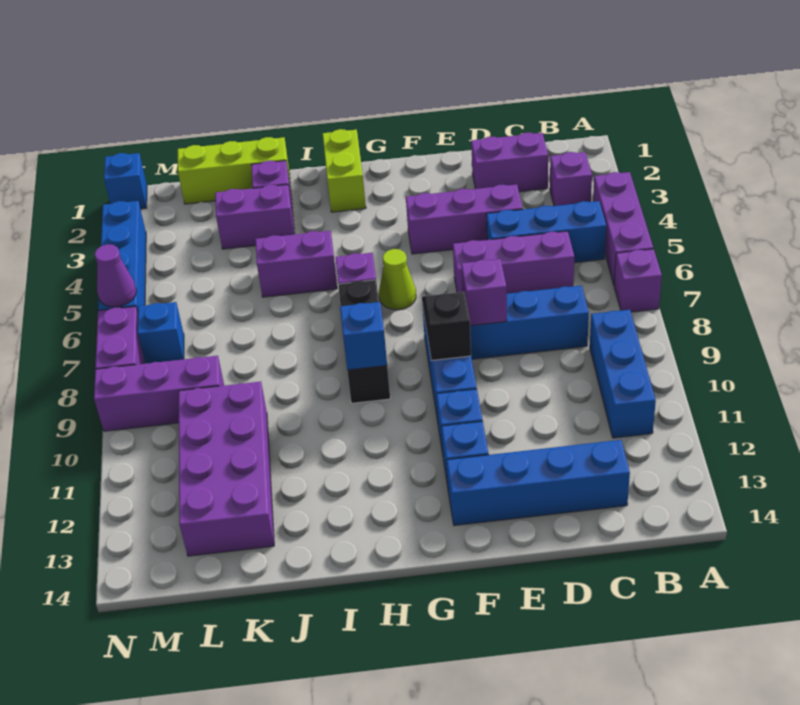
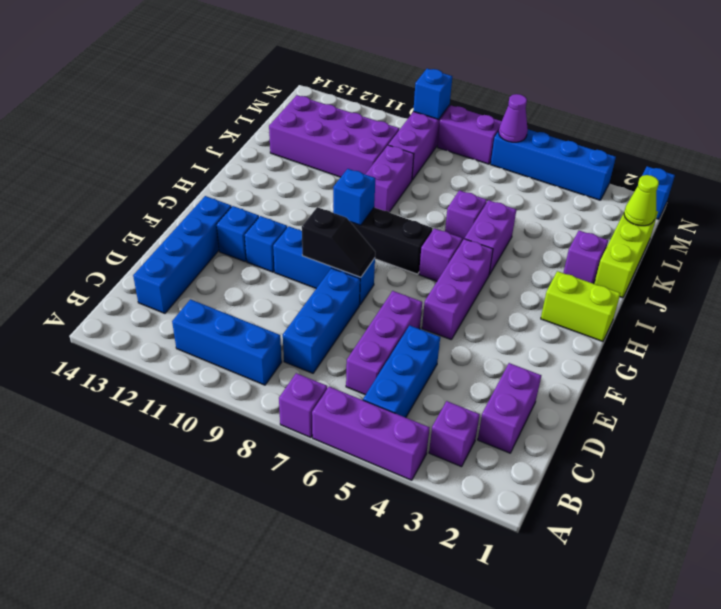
purple brick D4:F4 level 1 -> purple brick F5:H5 level 1
purple brick E8 level 2 -> purple brick J6 level 1
lime cone G6 level 1 -> lime cone L1 level 2
purple brick J3:K3 level 1 -> purple brick J9:K9 level 1
blue brick M7 level 1 -> blue brick N9 level 2

